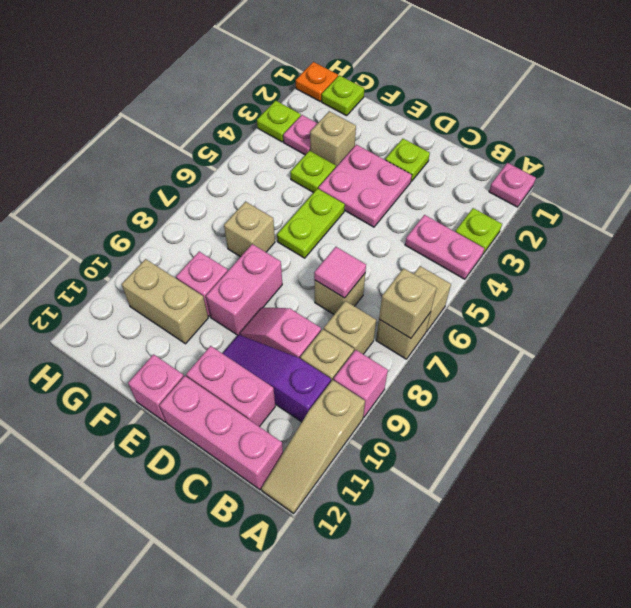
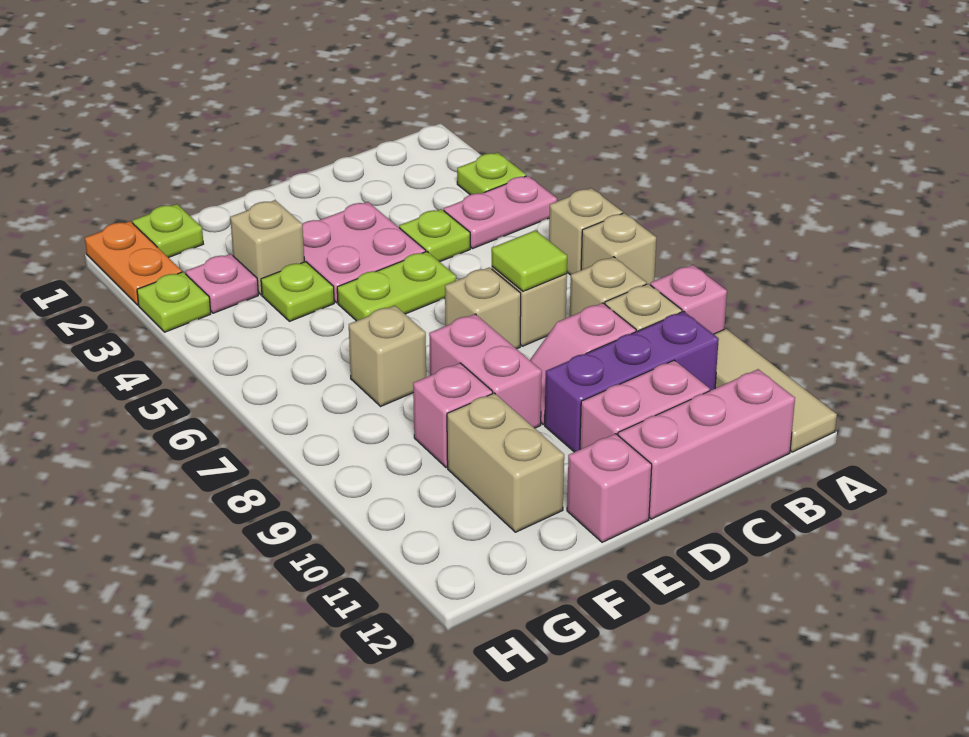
pink plate A1 level 1 -> none
tan brick A7 level 2 -> tan brick D7 level 1
tan slope A10:A12 level 1 top 10 -> tan tile A10:A12 level 1
purple slope B10:D10 level 1 top B -> purple brick B10:D10 level 1
pink tile C7 level 2 -> lime tile C7 level 2
lime plate D2 level 1 -> lime plate C4 level 1
lime plate E5:E6 level 1 -> lime plate D5:E5 level 1
tan brick F10:G10 level 1 -> tan brick F10:F11 level 1
orange plate H1 level 1 -> orange plate H1:H2 level 1

